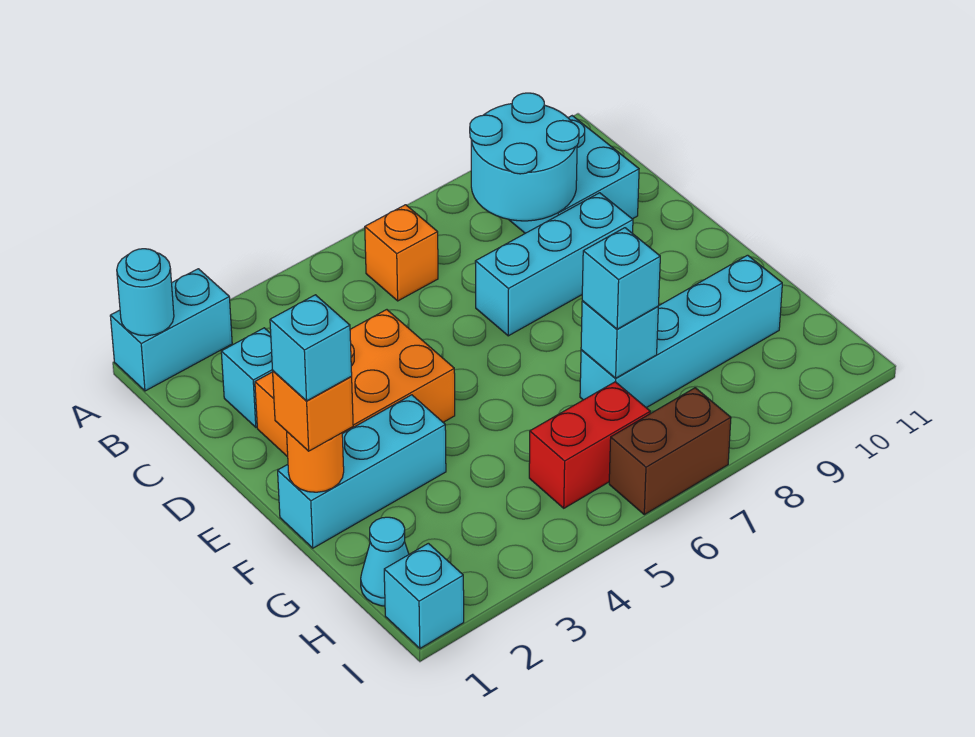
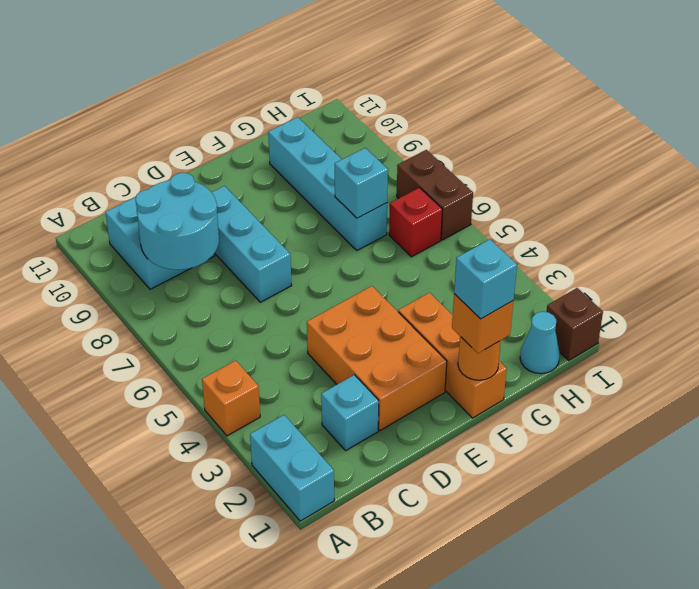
cyan round brick A1 level 2 -> none
orange brick B6 level 1 -> orange brick A4 level 1
cyan brick F1:F3 level 1 -> orange brick F1:F3 level 1
cyan brick G7 level 3 -> none
red brick H5:H6 level 1 -> red brick H6 level 1
cyan brick I1 level 1 -> brown brick I1 level 1

